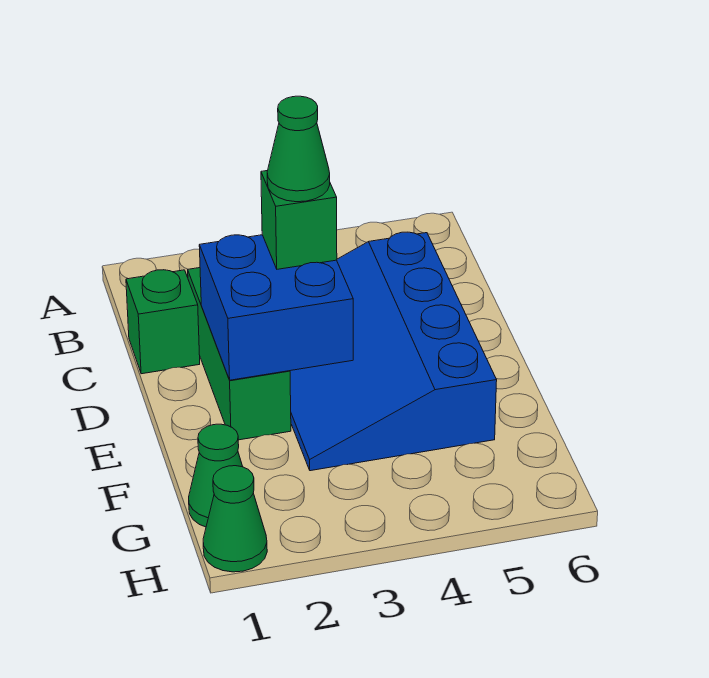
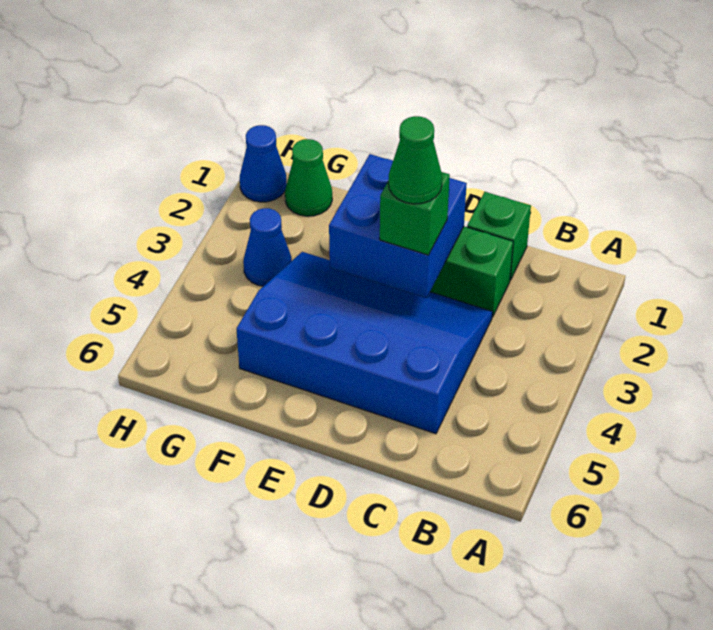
none -> blue cone G3 level 1
green cone H1 level 1 -> blue cone H1 level 1

